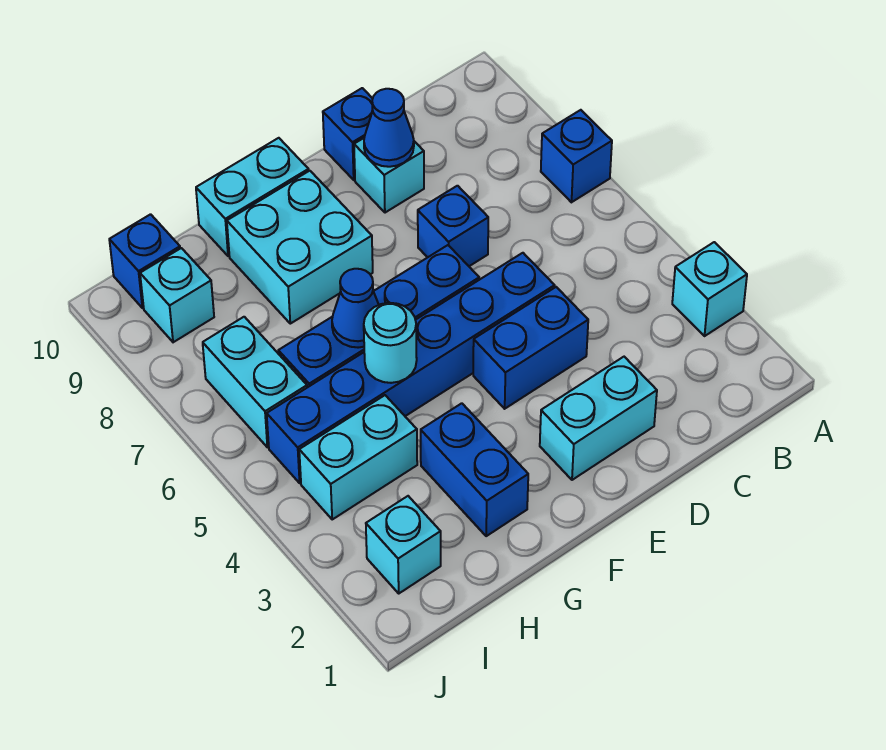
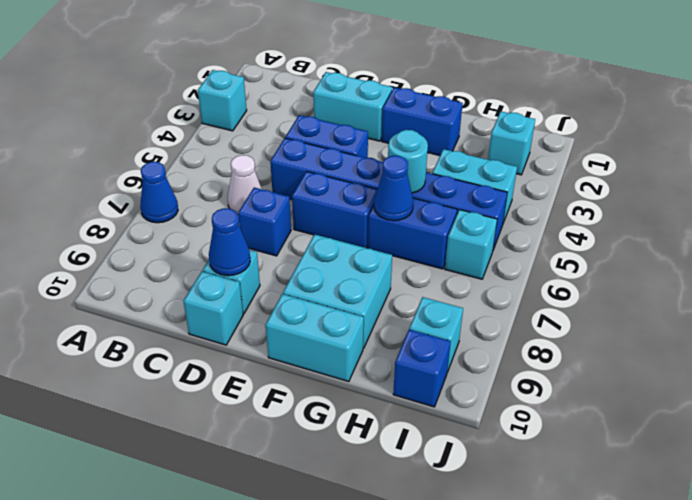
blue brick A7 level 1 -> blue cone A7 level 1
none -> white cone C6 level 1
blue brick D10 level 1 -> cyan brick D10 level 1
blue brick G2:G3 level 1 -> blue brick F2:G2 level 1
cyan brick I6:I7 level 1 -> cyan brick I6 level 1

